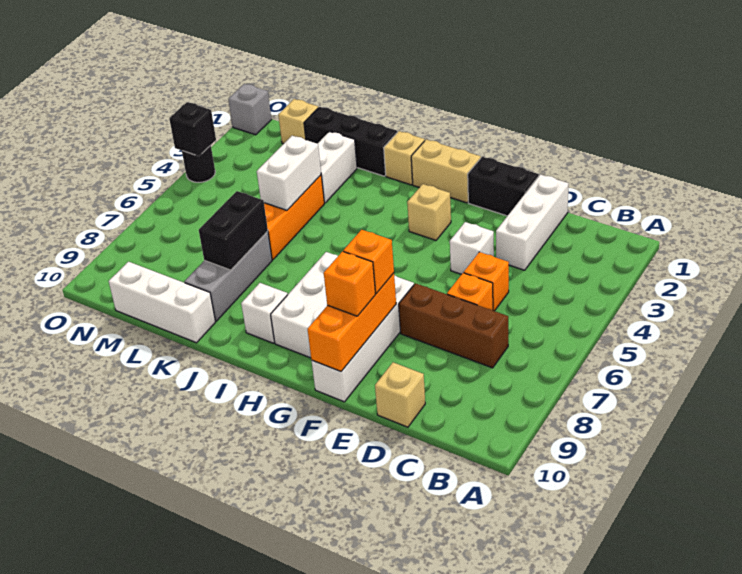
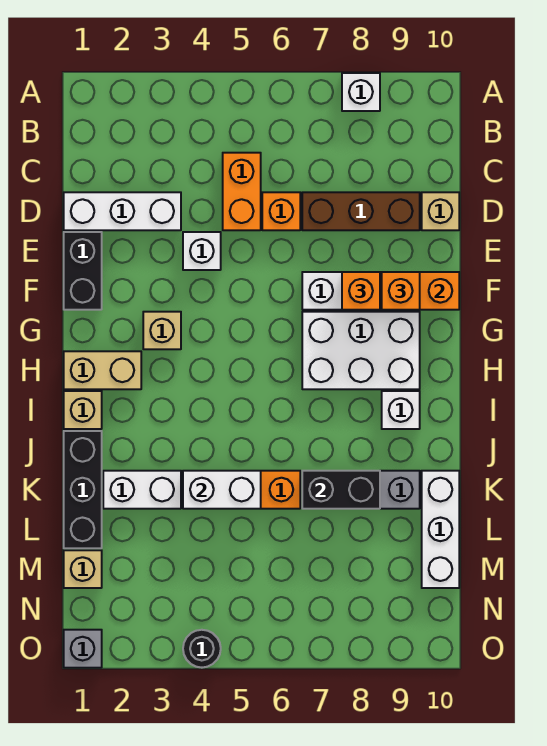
none -> white brick A8 level 1
brown brick C7:E7 level 1 -> brown brick D7:D9 level 1
orange brick D5 level 1 -> orange brick C5:D5 level 1
tan brick G1:H1 level 1 -> tan brick H1:H2 level 1
black brick O4 level 2 -> none

